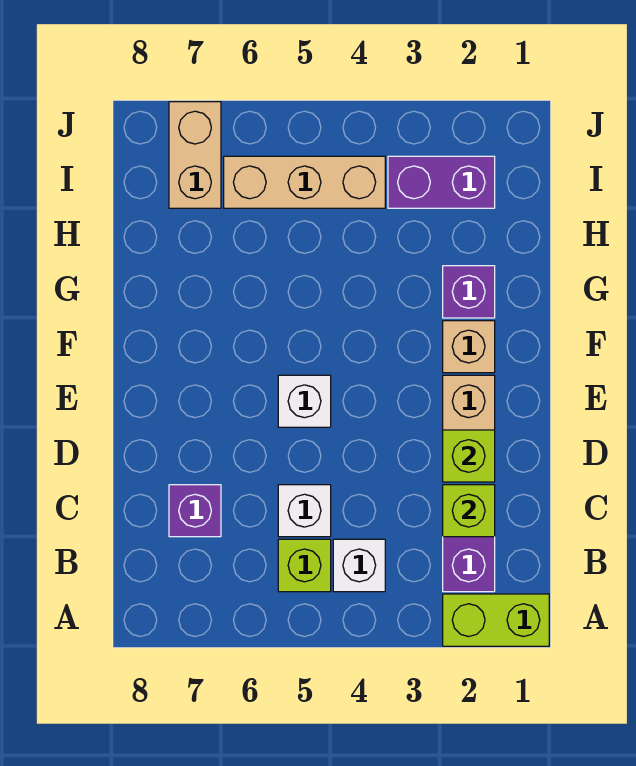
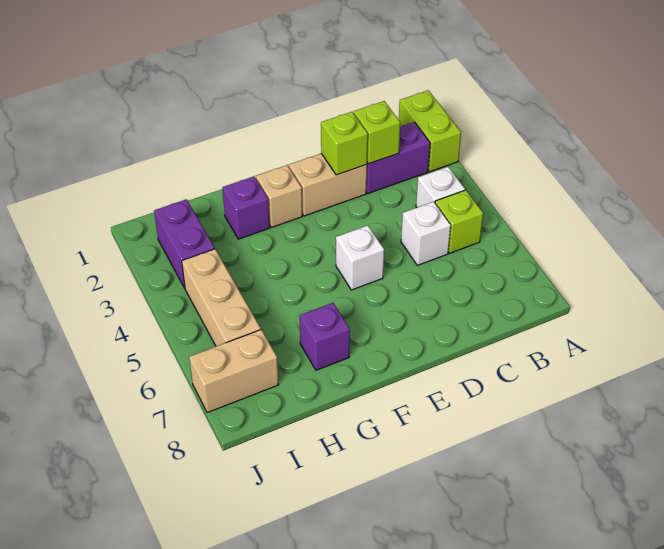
purple brick C7 level 1 -> purple brick G7 level 1

